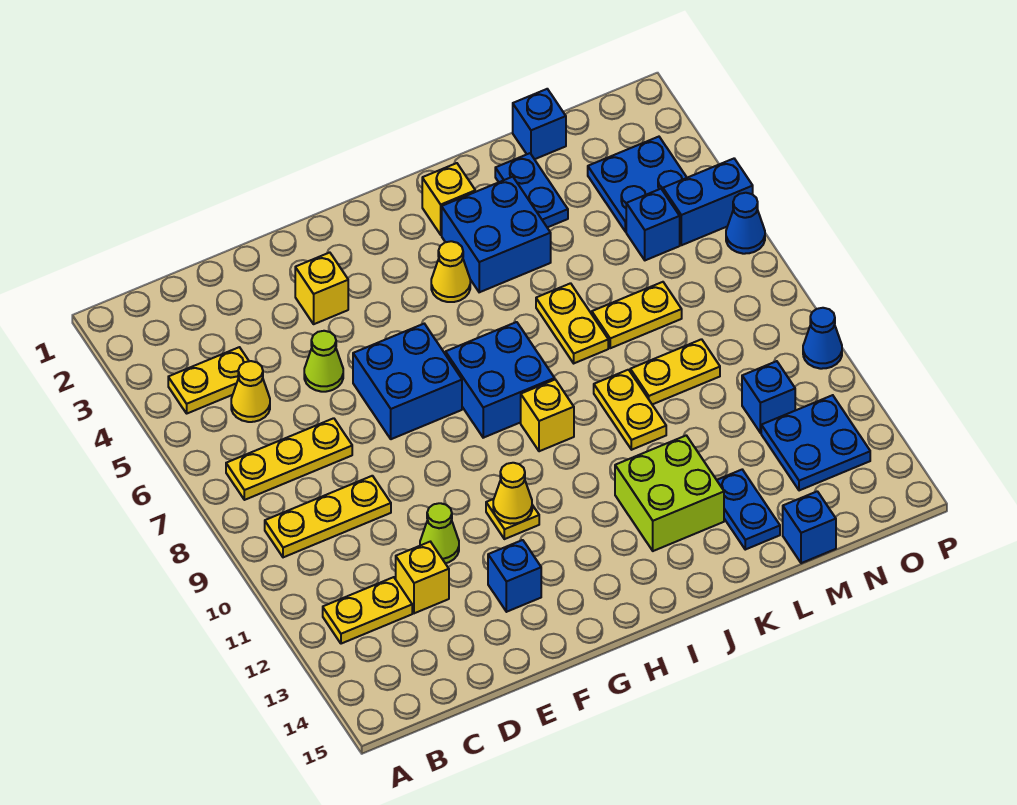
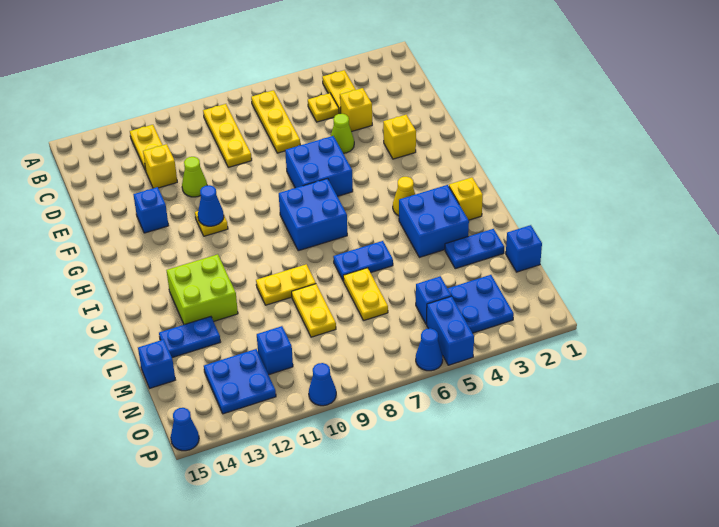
yellow cone C5 level 1 -> yellow plate C5 level 1
yellow cone G11 level 2 -> blue cone G11 level 2
yellow brick I9 level 1 -> yellow brick D4 level 1
yellow plate K6:K7 level 1 -> blue plate K6:K7 level 1
none -> blue cone P15 level 1

